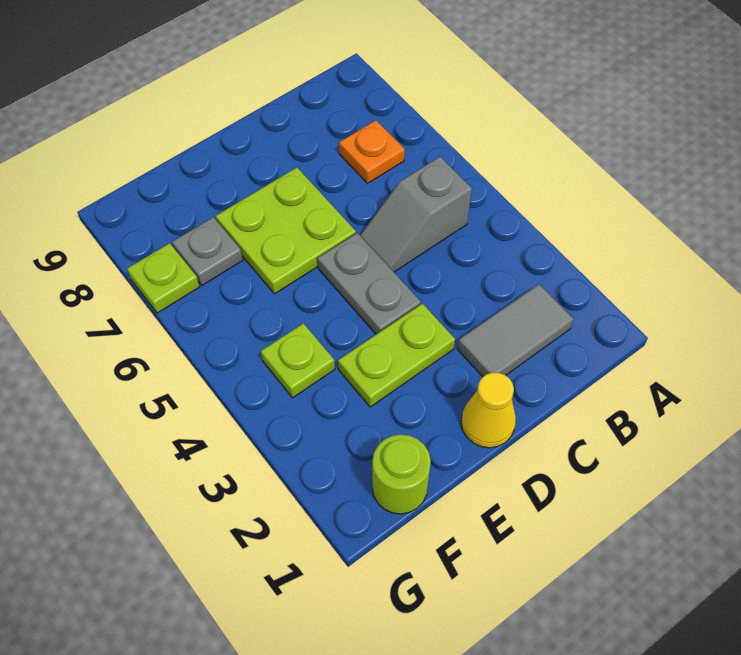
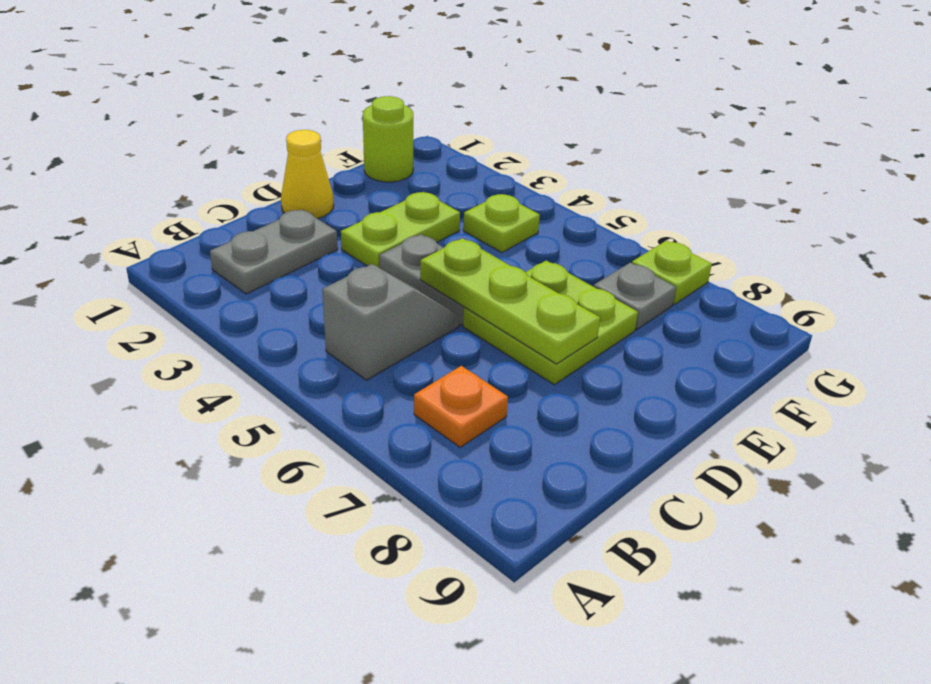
grey tile B2:C2 level 1 -> grey plate B2:C2 level 1
none -> lime plate D5:D7 level 2

